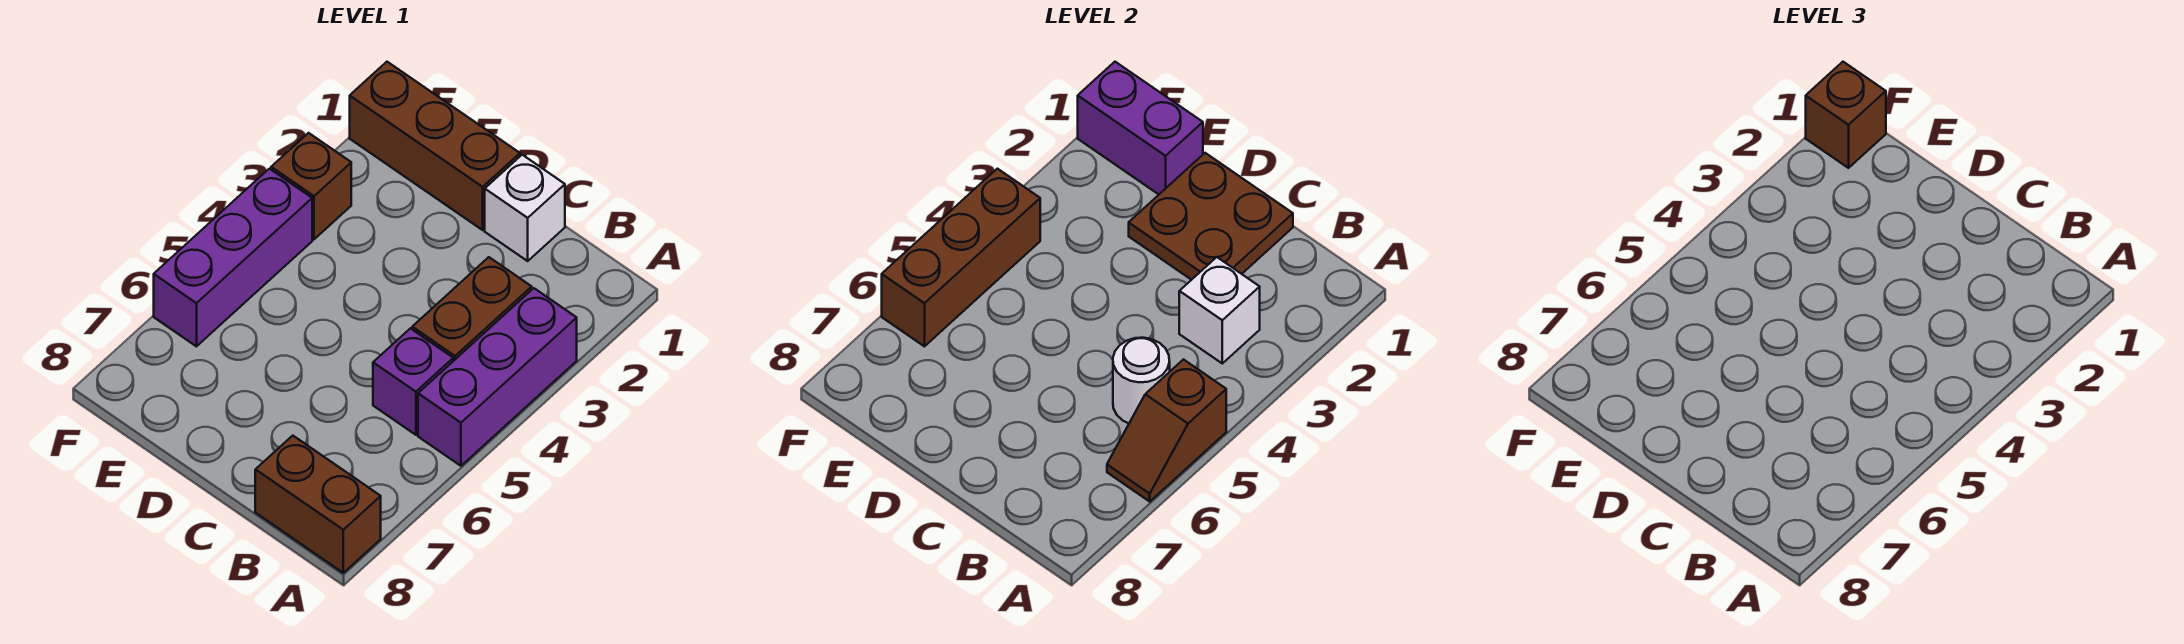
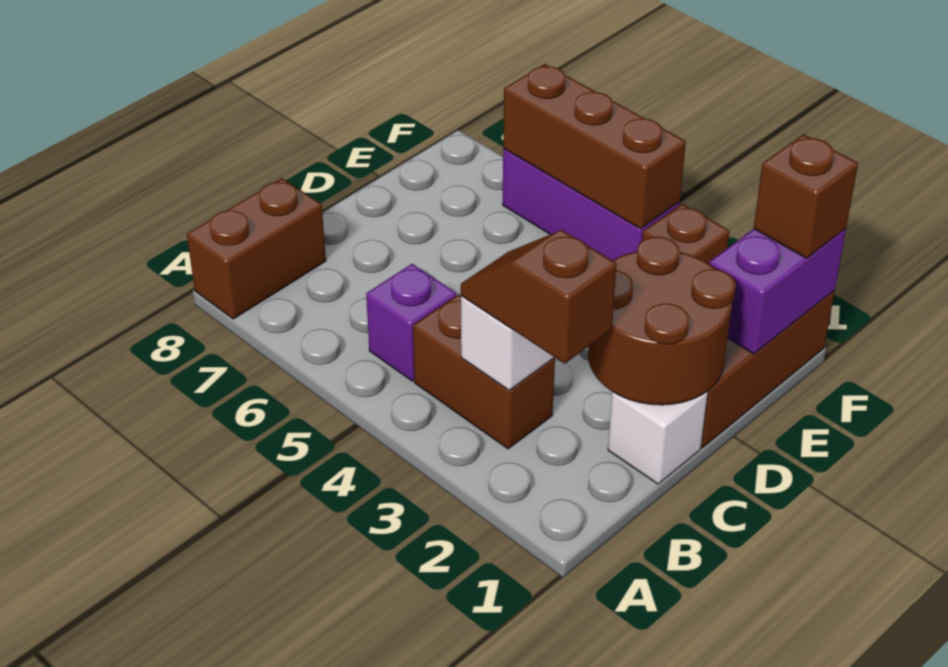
purple brick A3:A5 level 1 -> none
brown slope A5:A6 level 2 top 5 -> brown slope B2:B3 level 3 top 2
white round brick B5 level 2 -> none
brown plate C1:D2 level 2 -> brown round brick C1:D2 level 2

